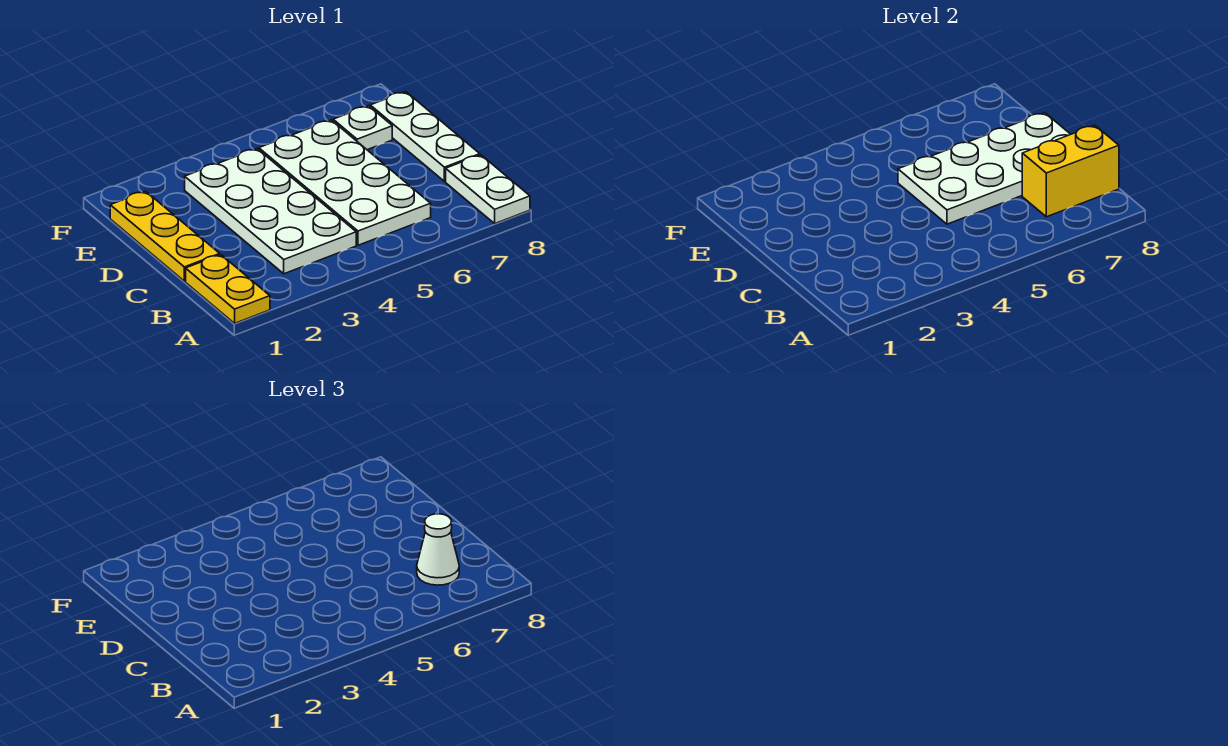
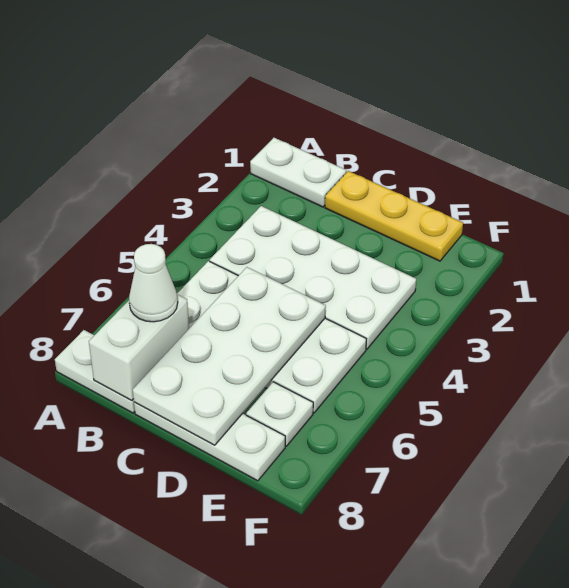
yellow plate A1:B1 level 1 -> white plate A1:B1 level 1
yellow brick B7:B8 level 2 -> white brick B7:B8 level 2

